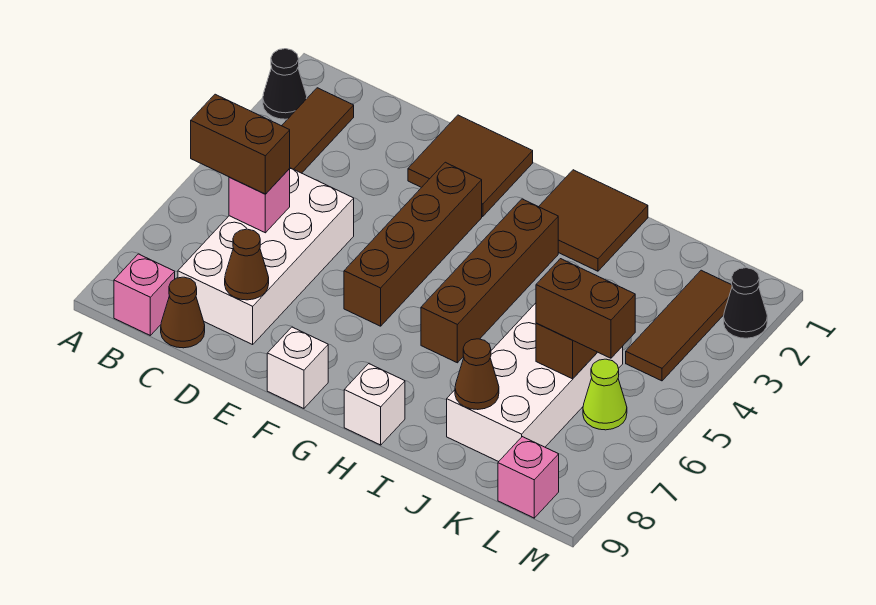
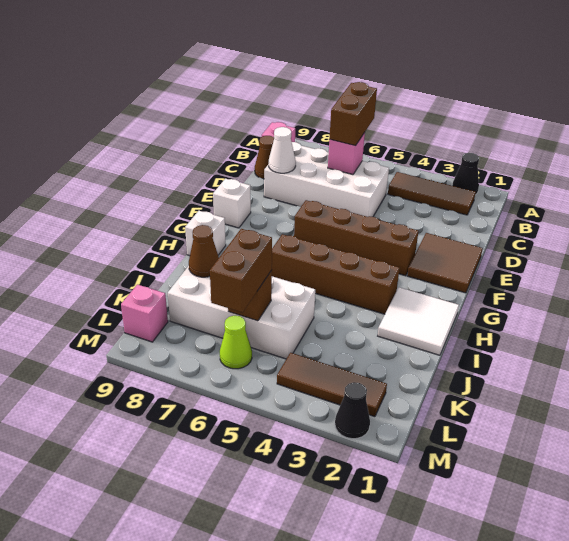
brown cone D8 level 2 -> white cone D8 level 2
brown tile H1:I2 level 1 -> white tile H1:I2 level 1

